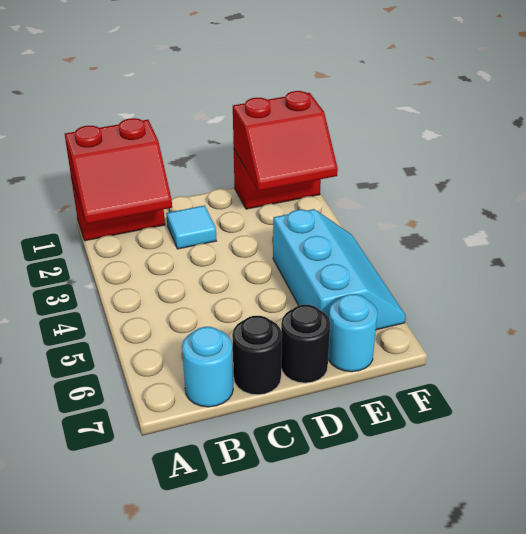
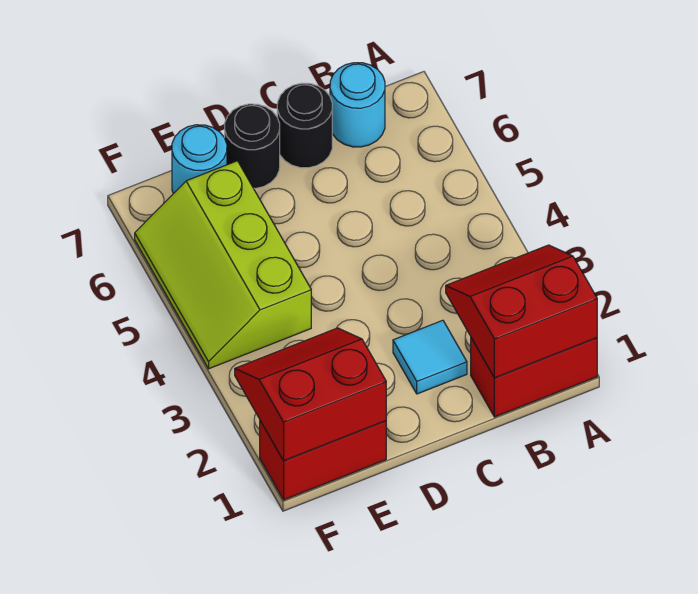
cyan slope E4:F6 level 1 top E -> lime slope E4:F6 level 1 top E

